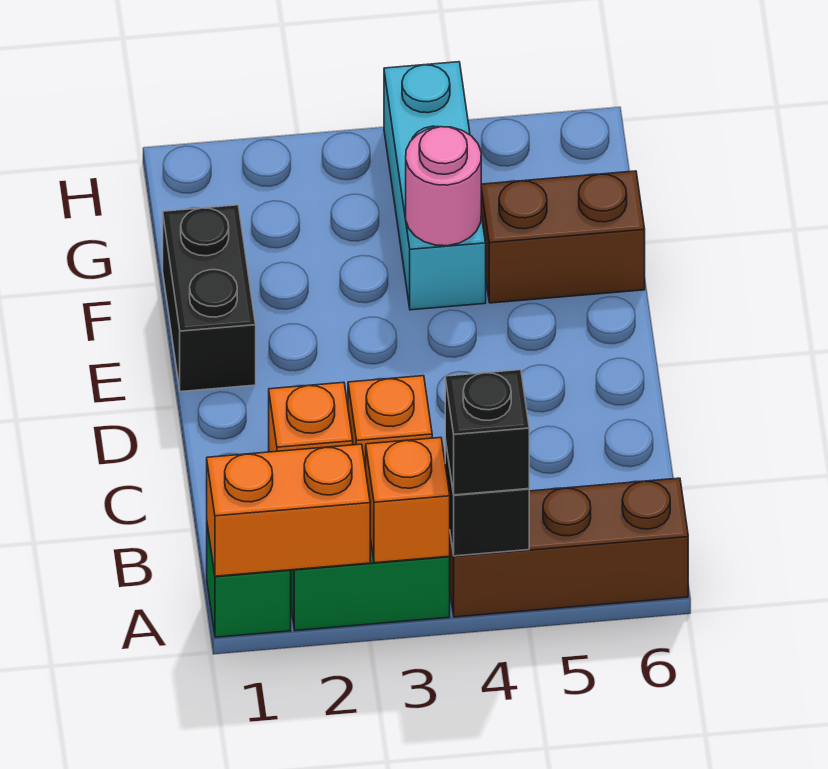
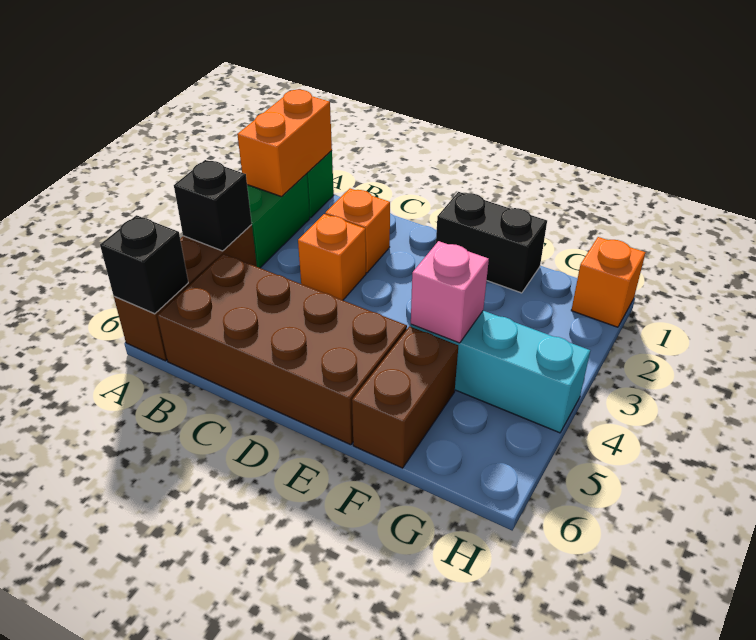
orange brick A3 level 2 -> orange brick H1 level 1
black brick A4 level 3 -> black brick A6 level 2
none -> brown brick B5:E6 level 1
pink round brick F4 level 2 -> pink brick F4 level 2

